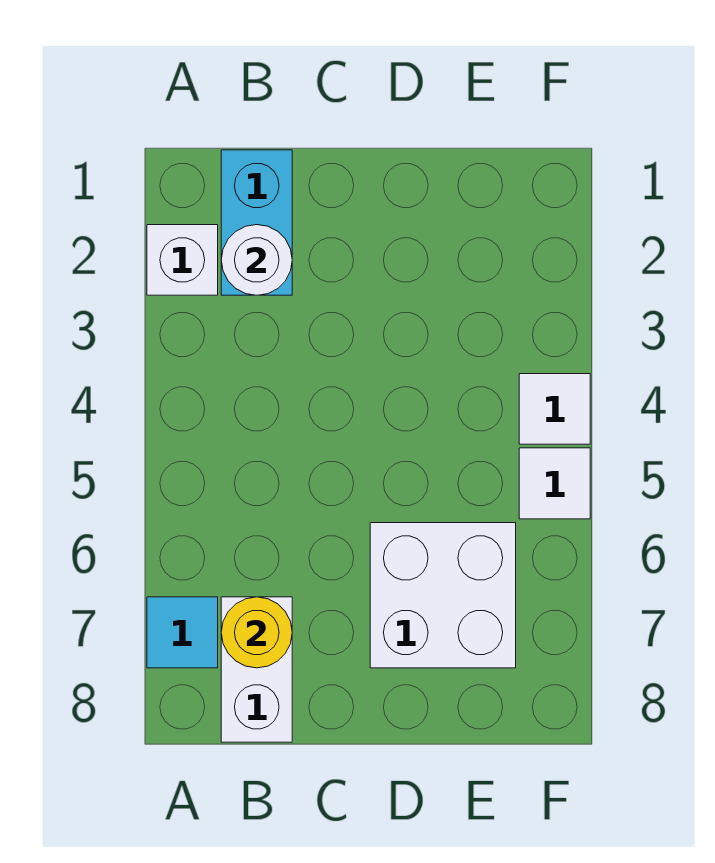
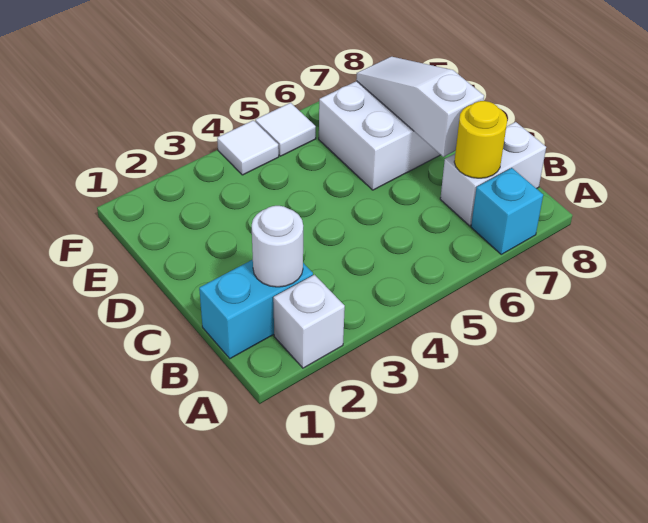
cyan tile A7 level 1 -> cyan brick A7 level 1
none -> white slope C7:E7 level 2 top C

